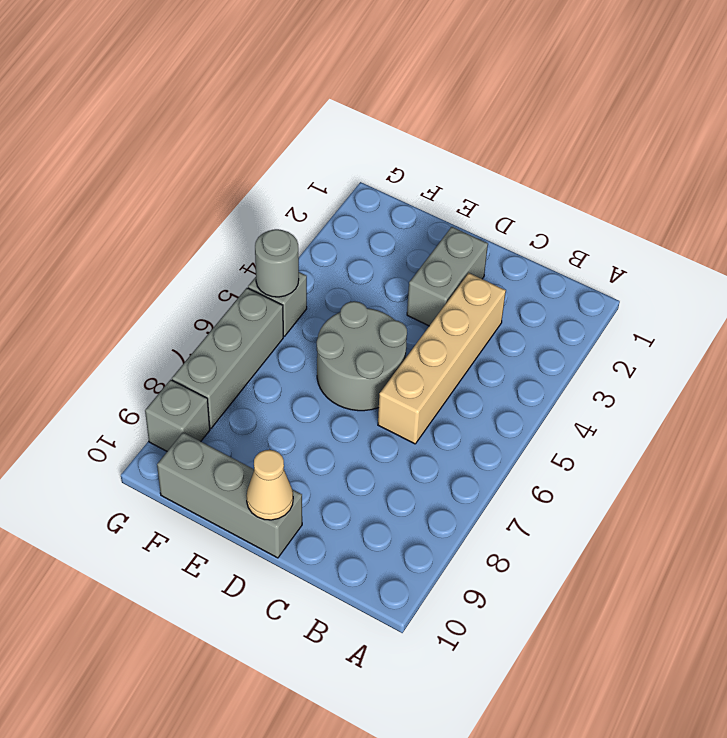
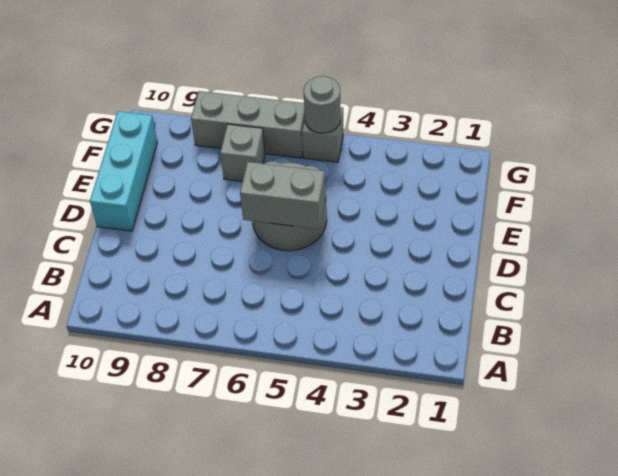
tan brick C3:C6 level 1 -> none
grey brick D2:D3 level 1 -> grey brick D5:D6 level 2
grey brick D10:F10 level 1 -> cyan brick D10:F10 level 1
tan cone D10 level 2 -> none
grey brick G9 level 1 -> grey brick F7 level 1

